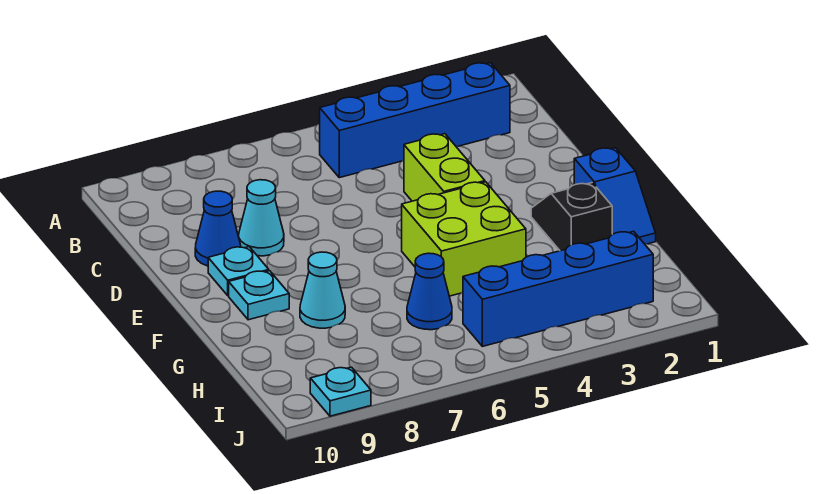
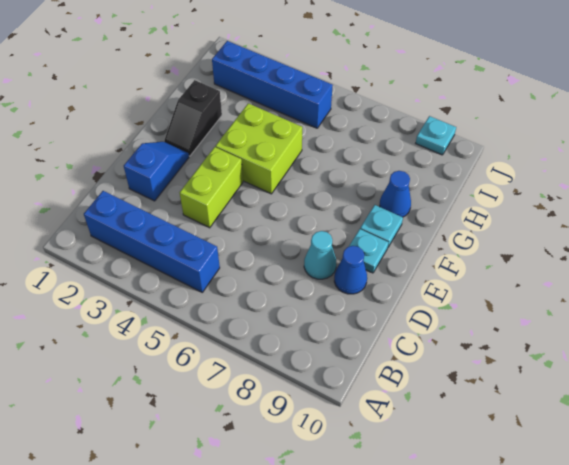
blue slope F1:G1 level 1 top F -> blue slope D2:E2 level 1 top D
cyan cone G8 level 1 -> none
blue cone H6 level 1 -> blue cone G9 level 1

